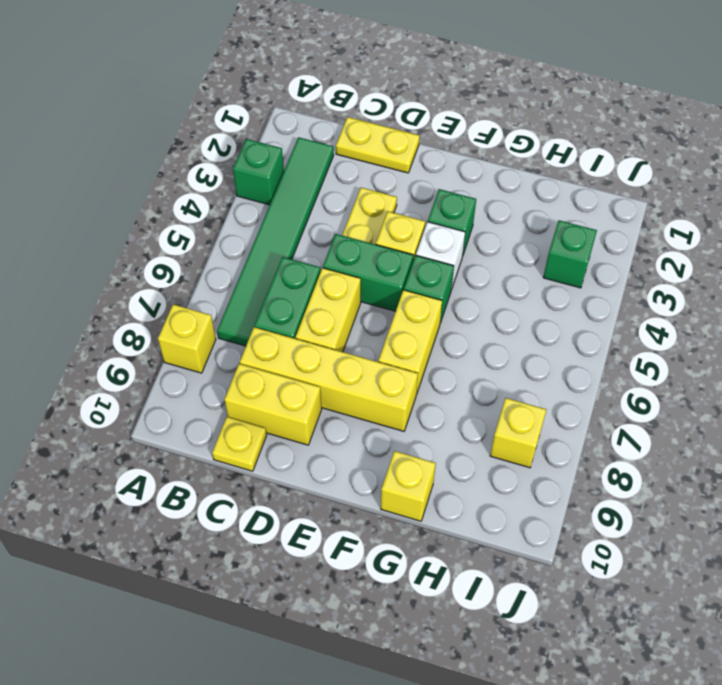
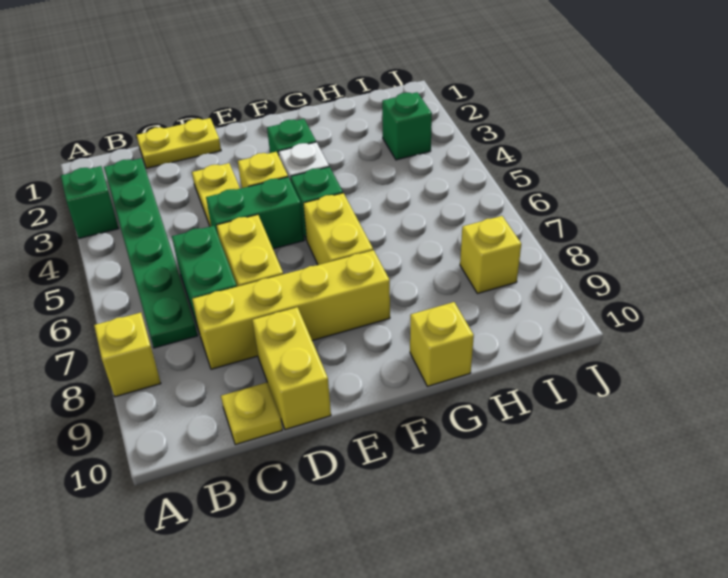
green tile B2:B7 level 1 -> green plate B2:B7 level 1
yellow brick C9:D9 level 1 -> yellow brick D9:D10 level 1

